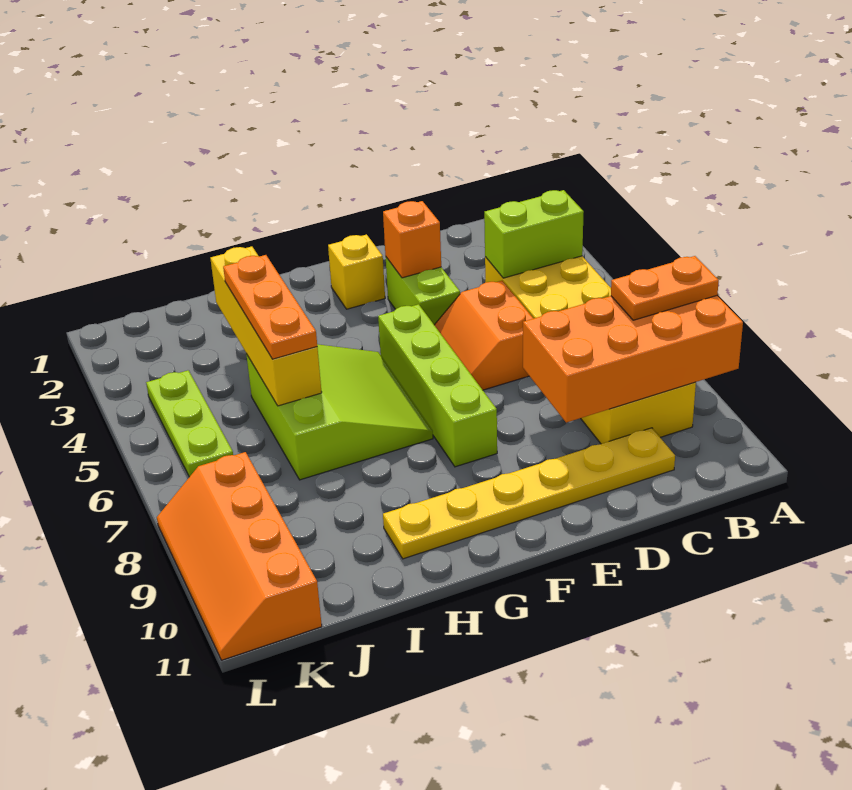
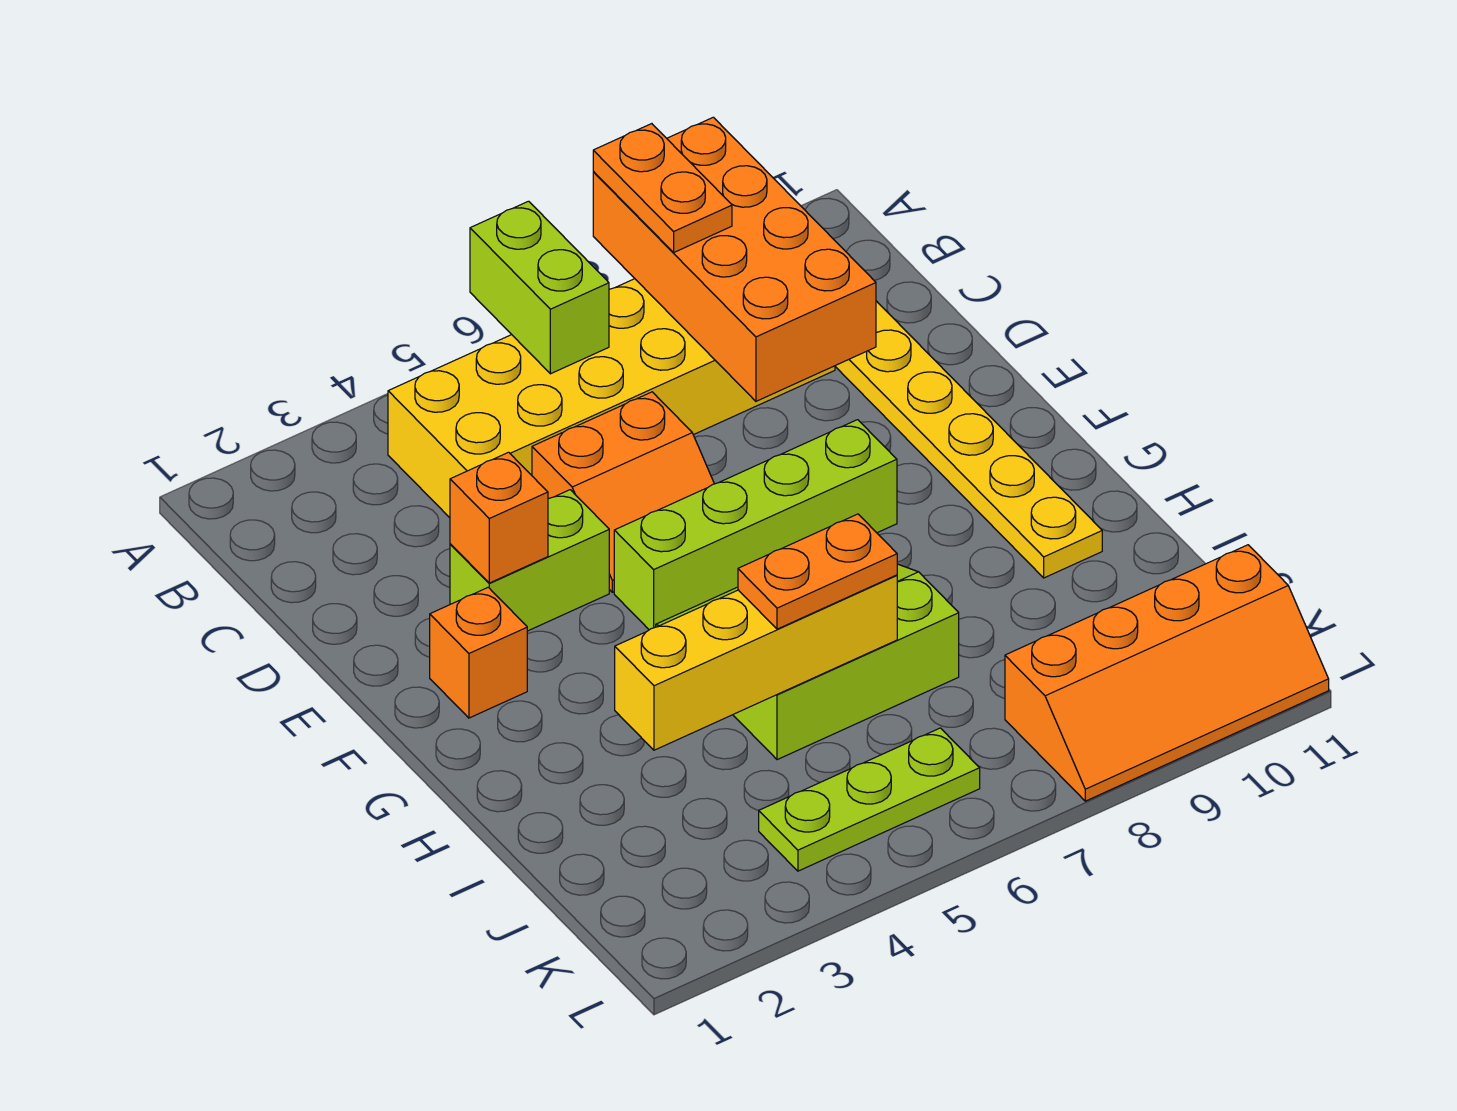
lime brick B4:C4 level 2 -> lime brick A6:B6 level 2
yellow brick F2 level 1 -> orange brick F2 level 1
orange plate I4:I6 level 3 -> orange plate I5:I6 level 3

